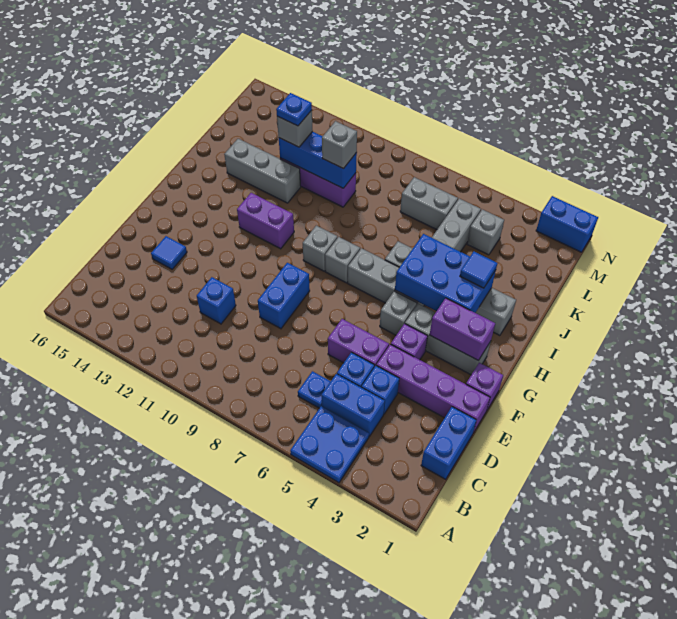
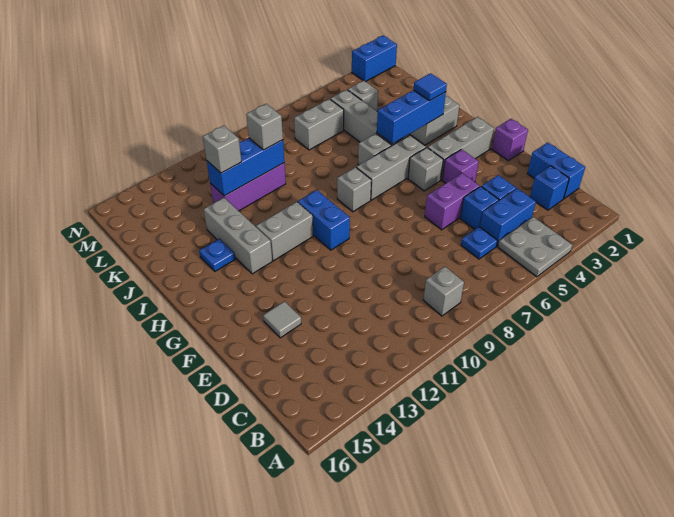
blue plate A4:B5 level 1 -> grey plate A4:B5 level 1
blue brick D11 level 1 -> blue brick C2 level 1
purple brick E1:E4 level 1 -> none
blue brick E9:F9 level 1 -> blue brick G10:H10 level 1
blue tile E14 level 1 -> grey tile E14 level 1
purple brick G2:G3 level 2 -> none
blue brick H3:I5 level 2 -> blue brick I3:I5 level 2
grey brick H9 level 1 -> grey brick B9 level 1
purple brick H11:H12 level 1 -> grey brick H11:H12 level 1
grey brick J12:J14 level 1 -> grey brick H13:J13 level 1
blue plate K12 level 4 -> blue plate I14 level 1

